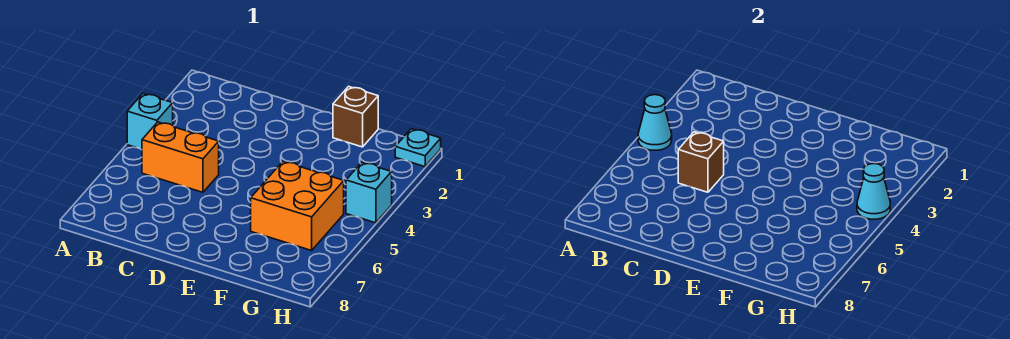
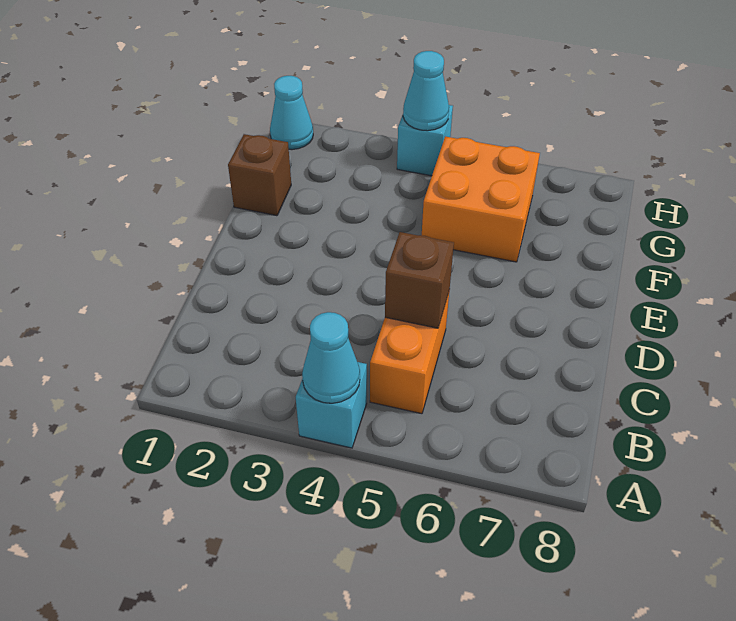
cyan plate H1 level 1 -> cyan cone H1 level 1

